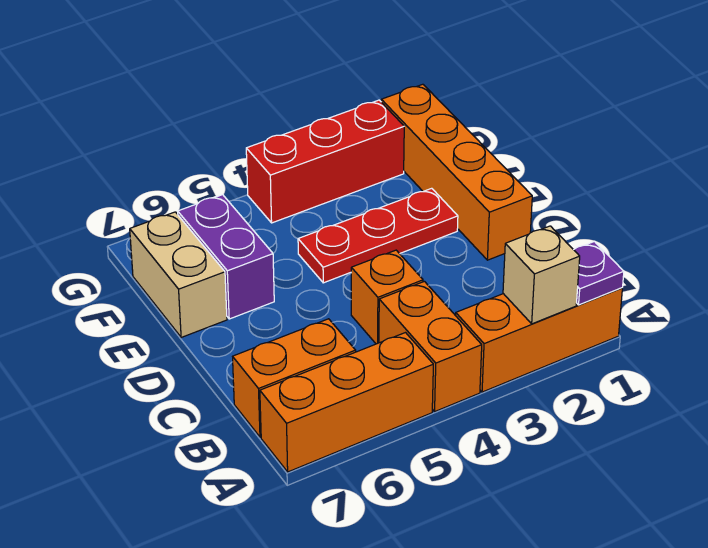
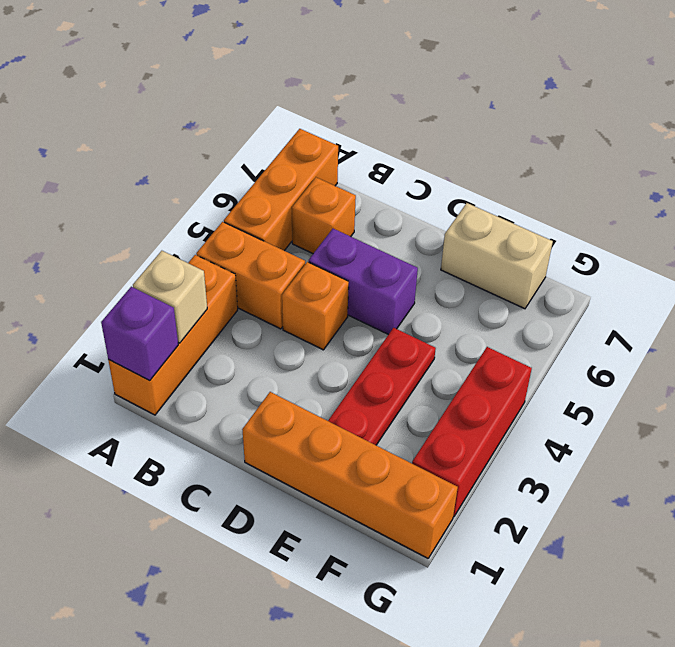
purple plate A1 level 2 -> purple brick A1 level 2
orange brick B6:B7 level 1 -> orange brick B6 level 1
purple brick E6:F6 level 1 -> purple brick C5:D5 level 1

